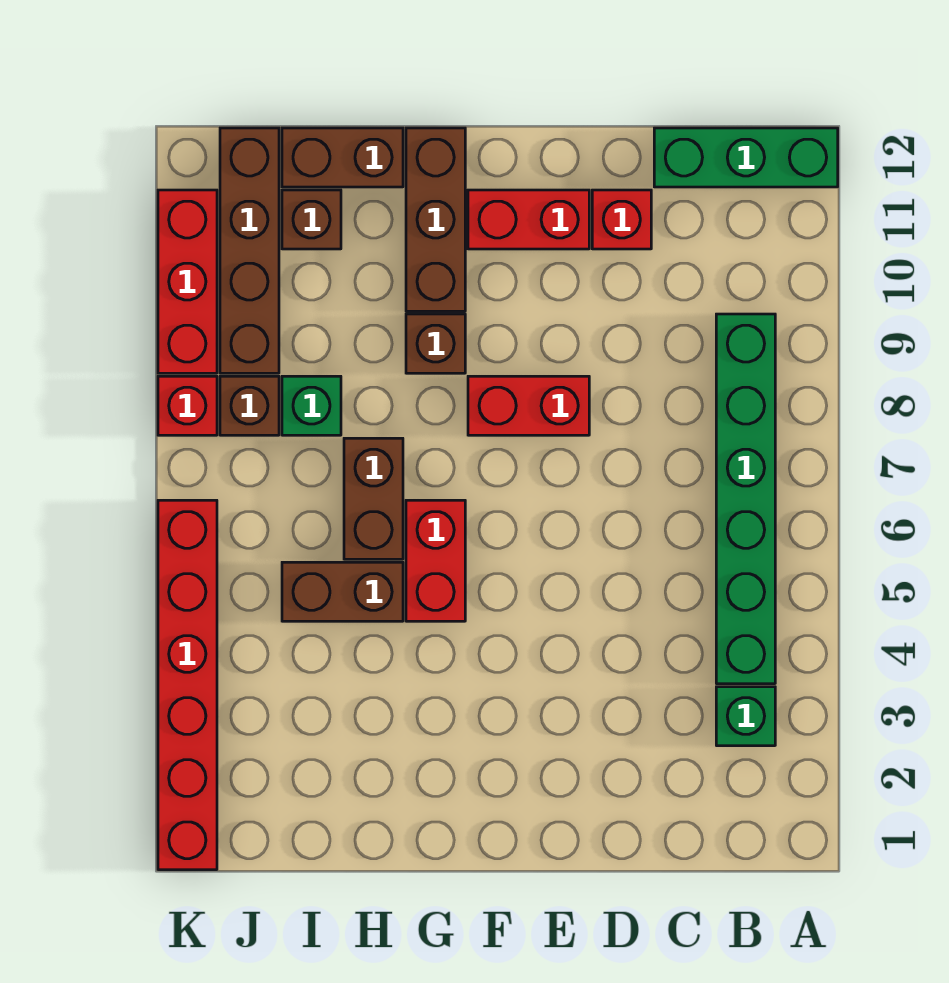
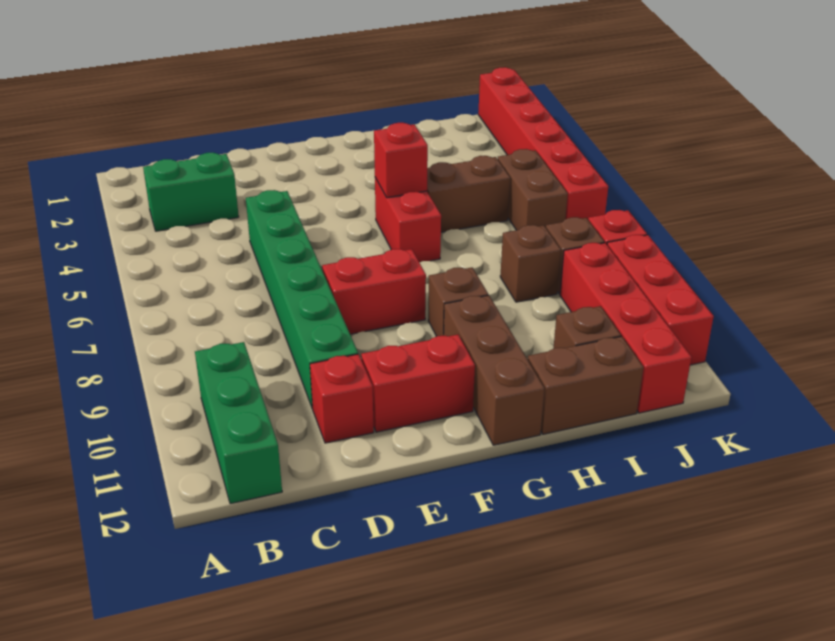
green brick A12:C12 level 1 -> green brick B10:B12 level 1
green brick B3 level 1 -> green brick B3:C3 level 1
green brick B4:B9 level 1 -> green brick D5:D10 level 1
none -> red brick G5 level 2
brown brick H6:H7 level 1 -> brown brick J5:J6 level 1
green brick I8 level 1 -> brown brick I8 level 1
brown brick J9:J12 level 1 -> red brick J9:J12 level 1

